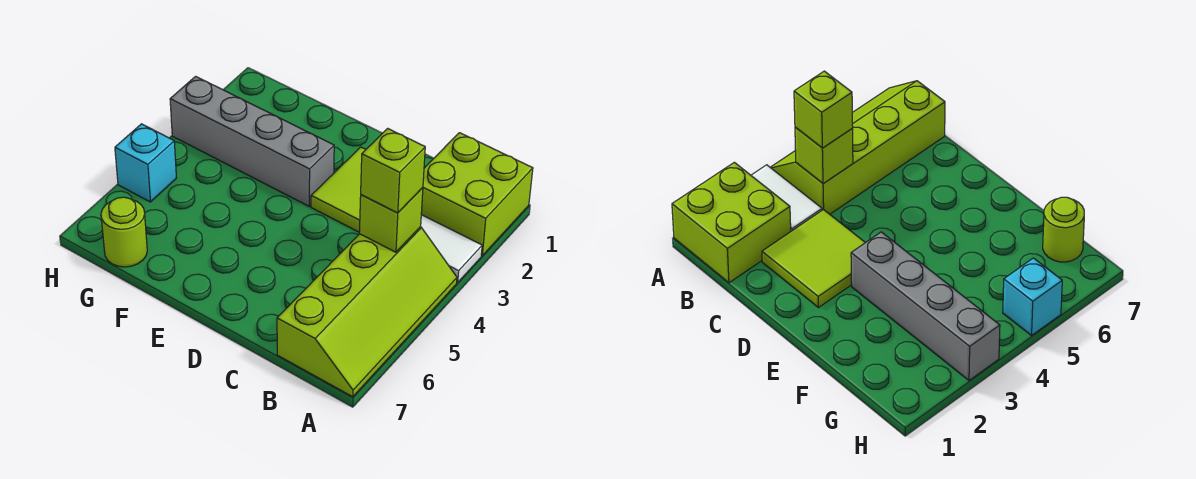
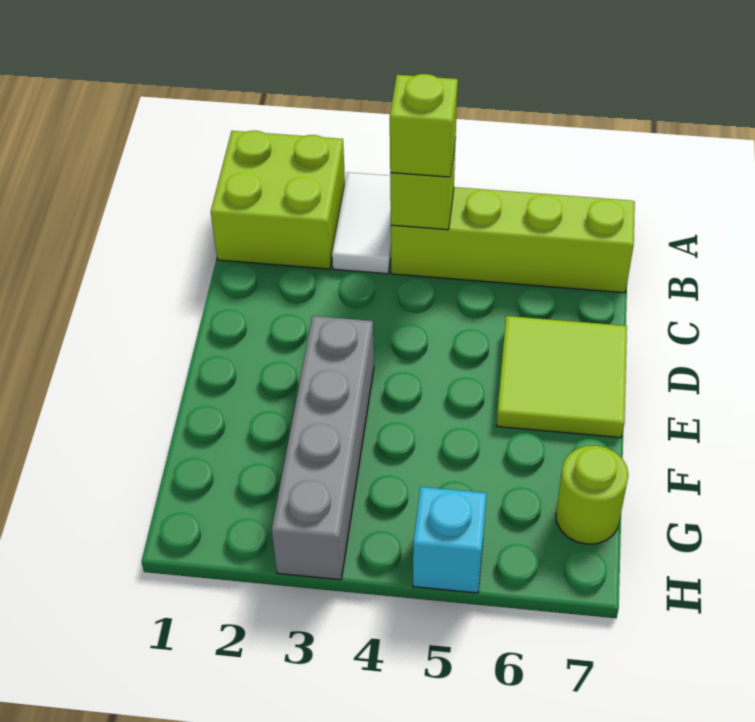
lime tile C2:D3 level 1 -> lime tile D6:E7 level 1

